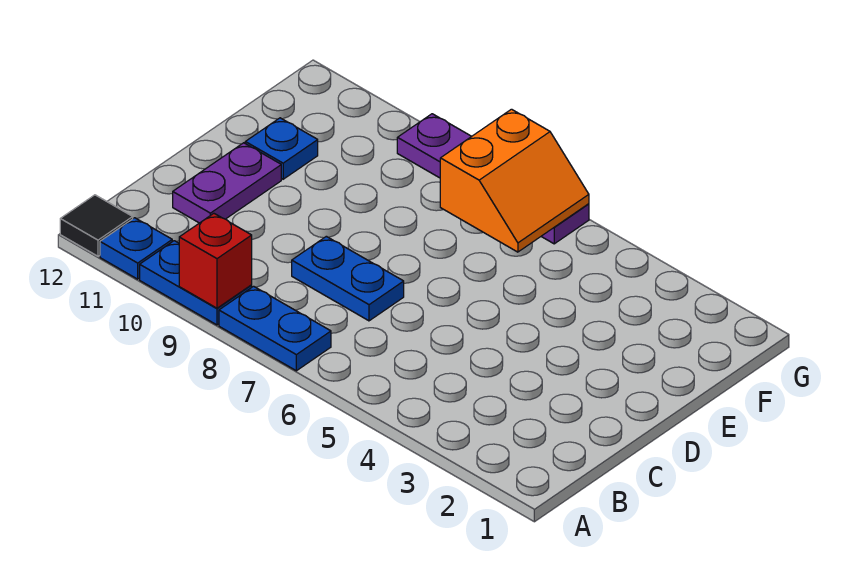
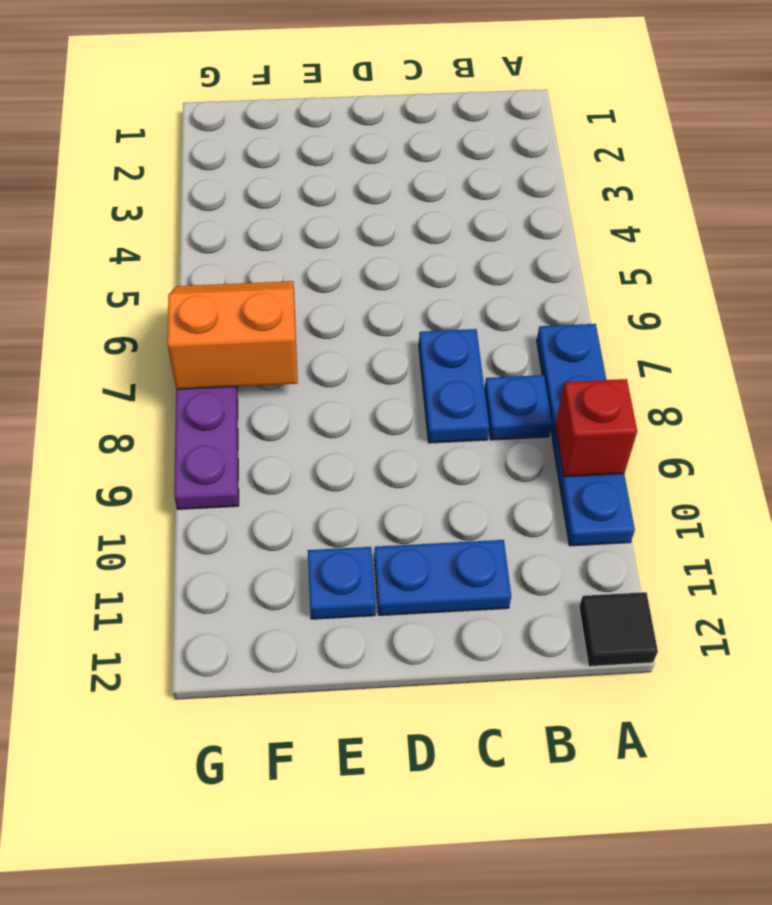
blue plate A11 level 1 -> blue plate B8 level 1
purple plate C11:D11 level 1 -> blue plate C11:D11 level 1

